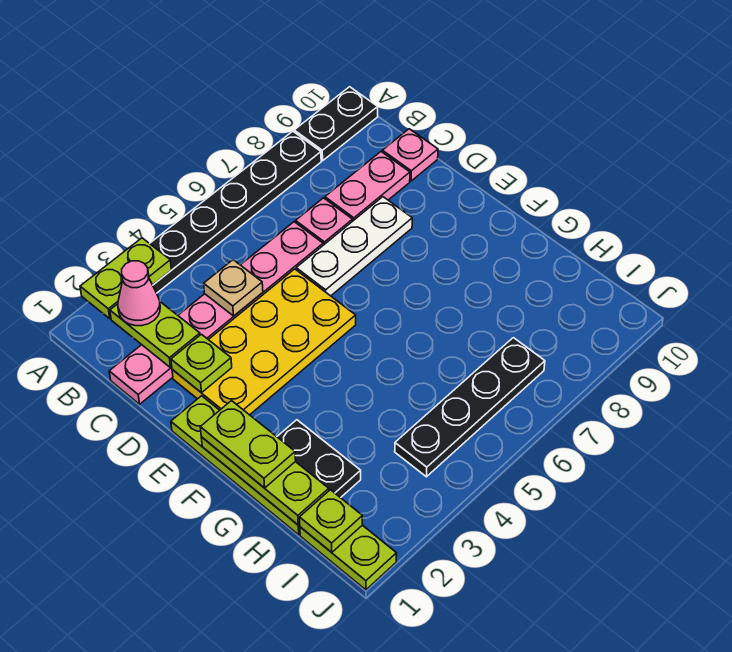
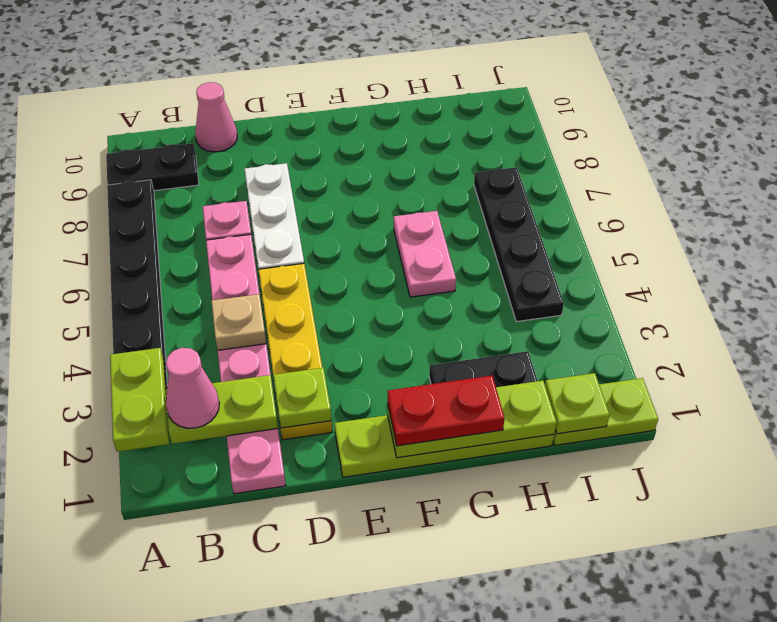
black plate A9:A10 level 1 -> black plate A9:B9 level 1
pink plate C8:C9 level 1 -> pink plate G5:G6 level 1
pink plate C10 level 1 -> pink cone C10 level 1
yellow plate D2:E5 level 1 -> yellow plate D2:D5 level 1
lime plate F1:G1 level 3 -> red plate F1:G1 level 3

